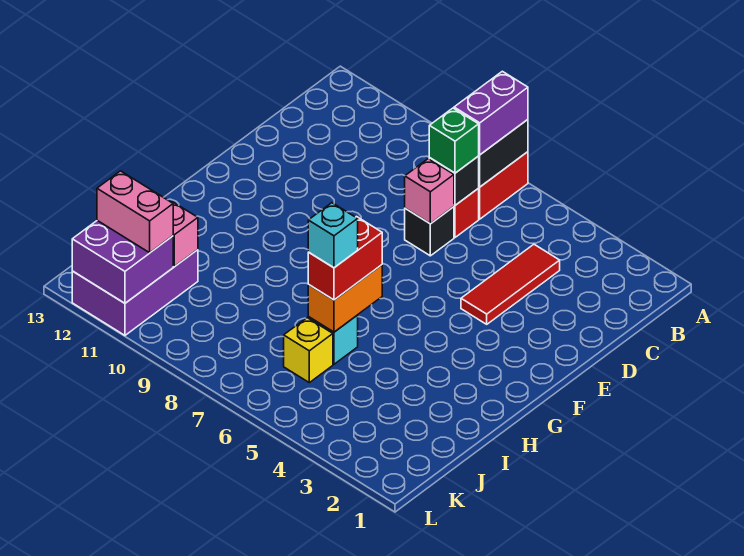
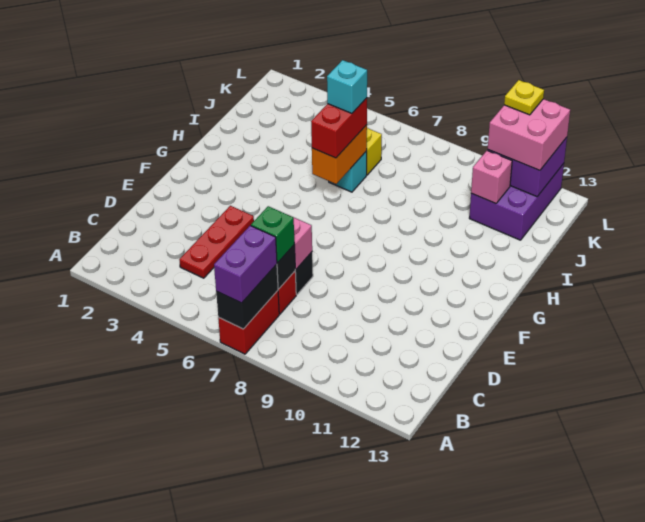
red tile C4:E4 level 1 -> red plate C4:E4 level 1
pink brick K11:K12 level 3 -> pink brick K11:L12 level 3
none -> yellow plate L11 level 4

